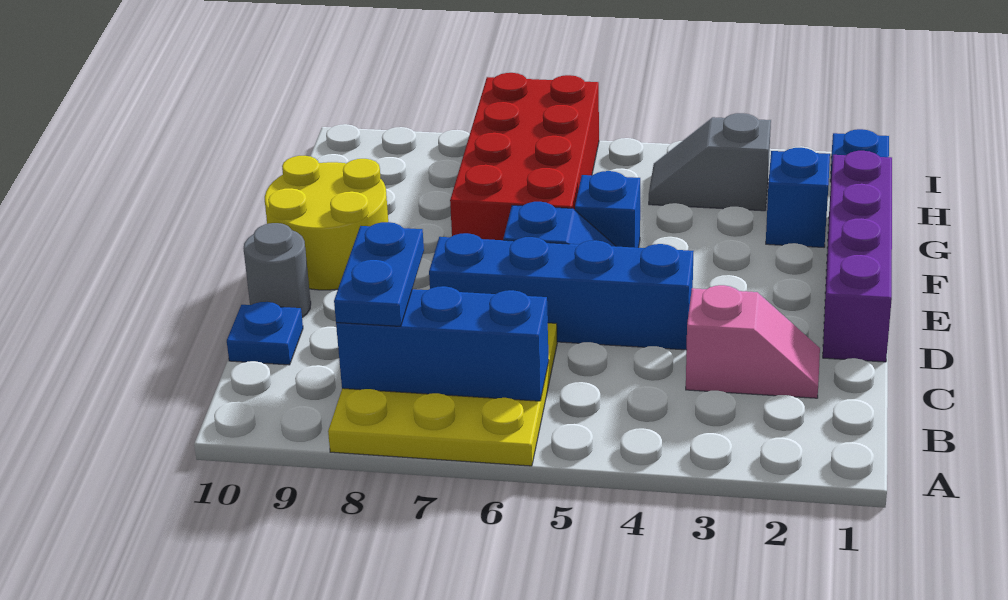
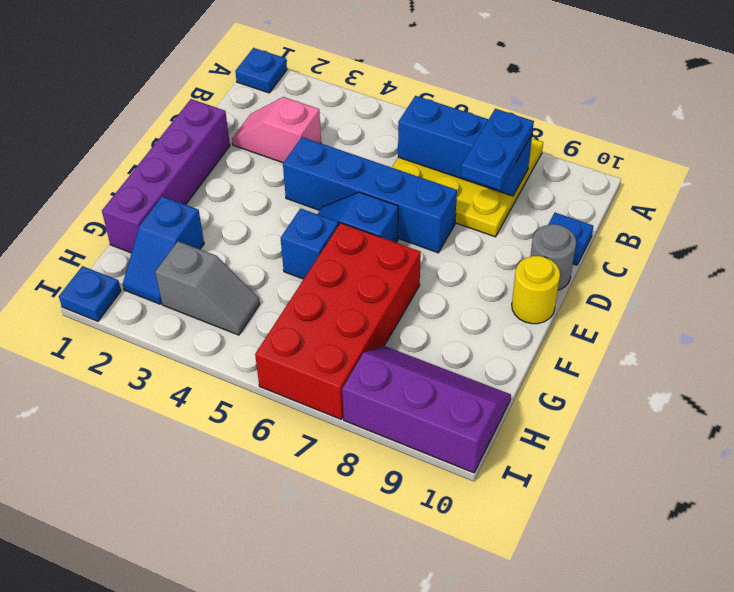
none -> blue plate A1 level 1
yellow round brick E9:F10 level 1 -> yellow round brick E10 level 1
none -> purple slope H8:I10 level 1 top I

